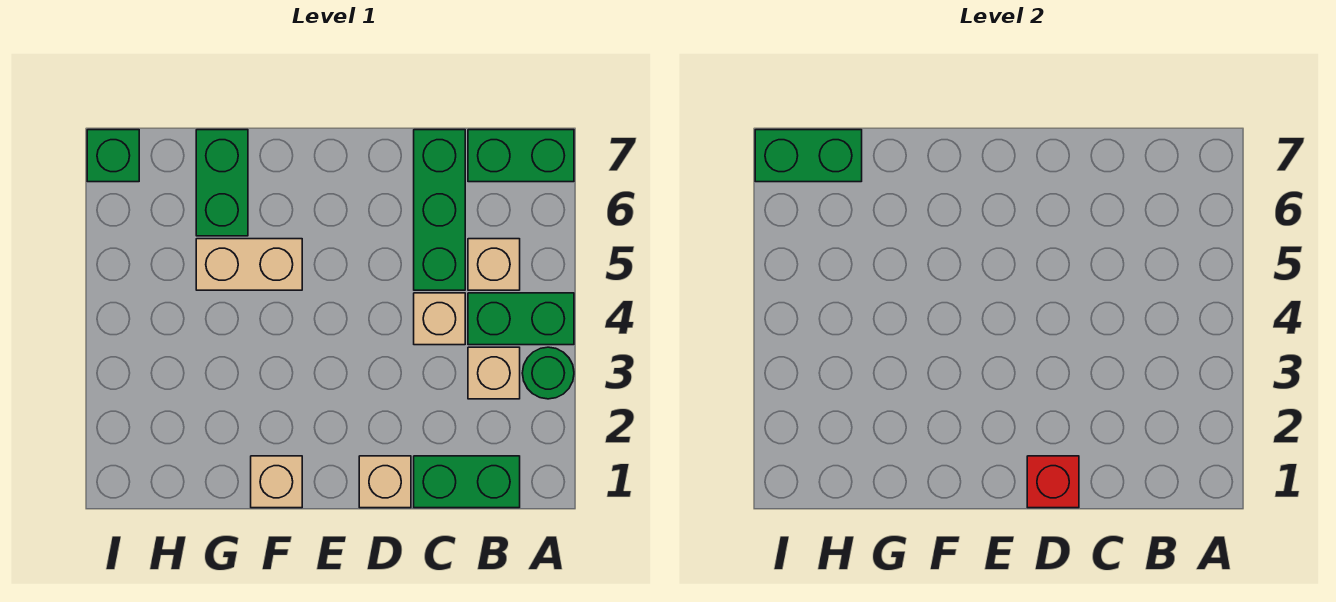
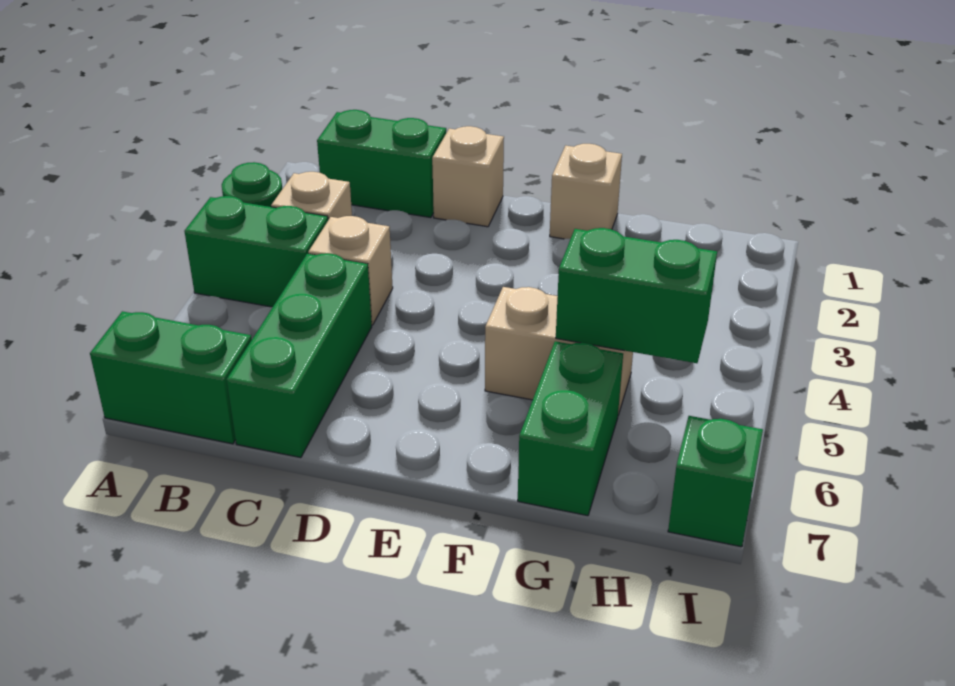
tan brick B5 level 1 -> none
red brick D1 level 2 -> none
green brick H7:I7 level 2 -> green brick G5:H5 level 2

